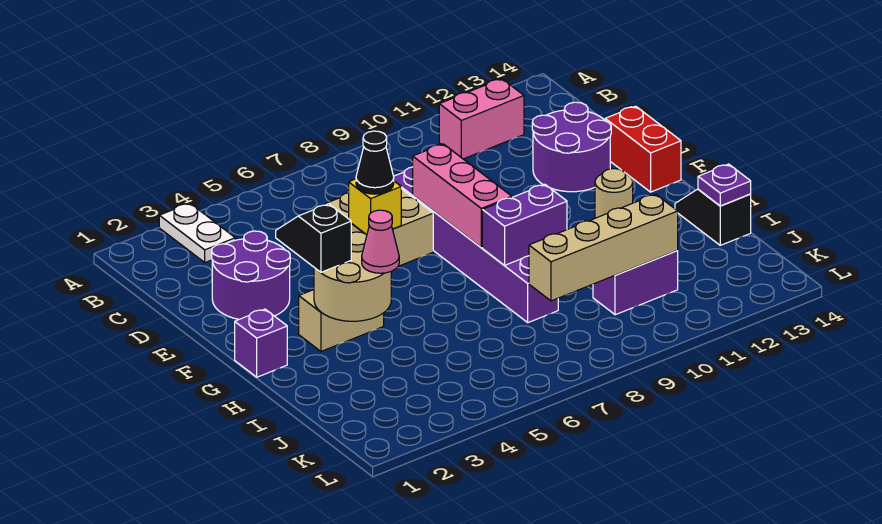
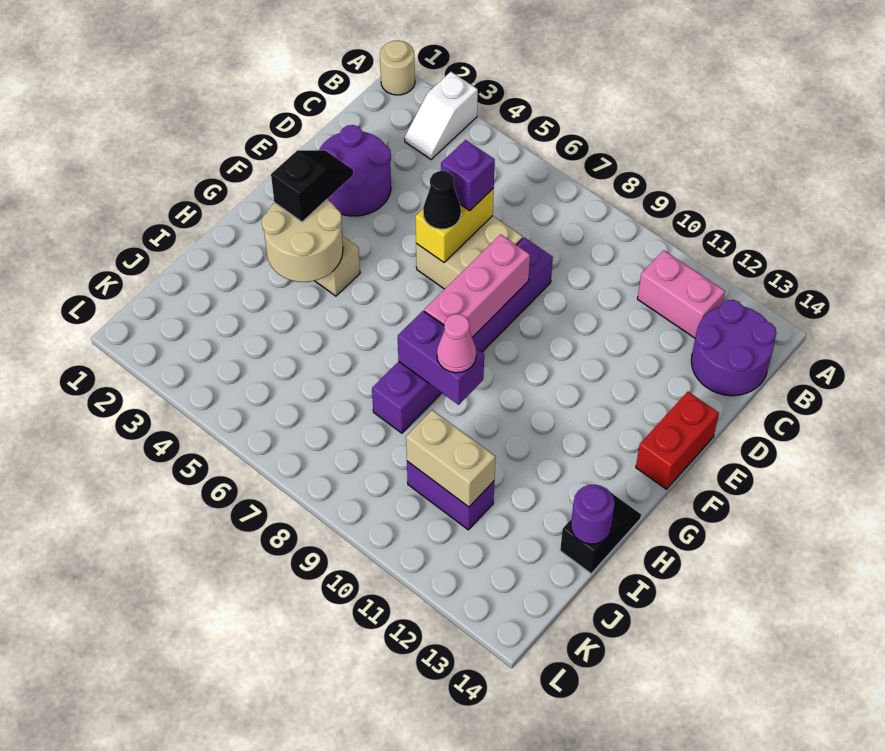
white plate A3:B3 level 1 -> white slope A3:B3 level 1 top A
purple round brick D12:E13 level 1 -> purple round brick B13:C14 level 1
yellow brick E6 level 2 -> yellow brick D6:E6 level 2
purple brick G1 level 1 -> purple brick D6 level 3
tan round brick G12 level 1 -> tan round brick A1 level 1
pink cone H4 level 3 -> pink cone H9 level 3
purple plate I14 level 2 -> purple round brick I14 level 2
tan brick J8:J11 level 2 -> tan brick J10:J11 level 2

